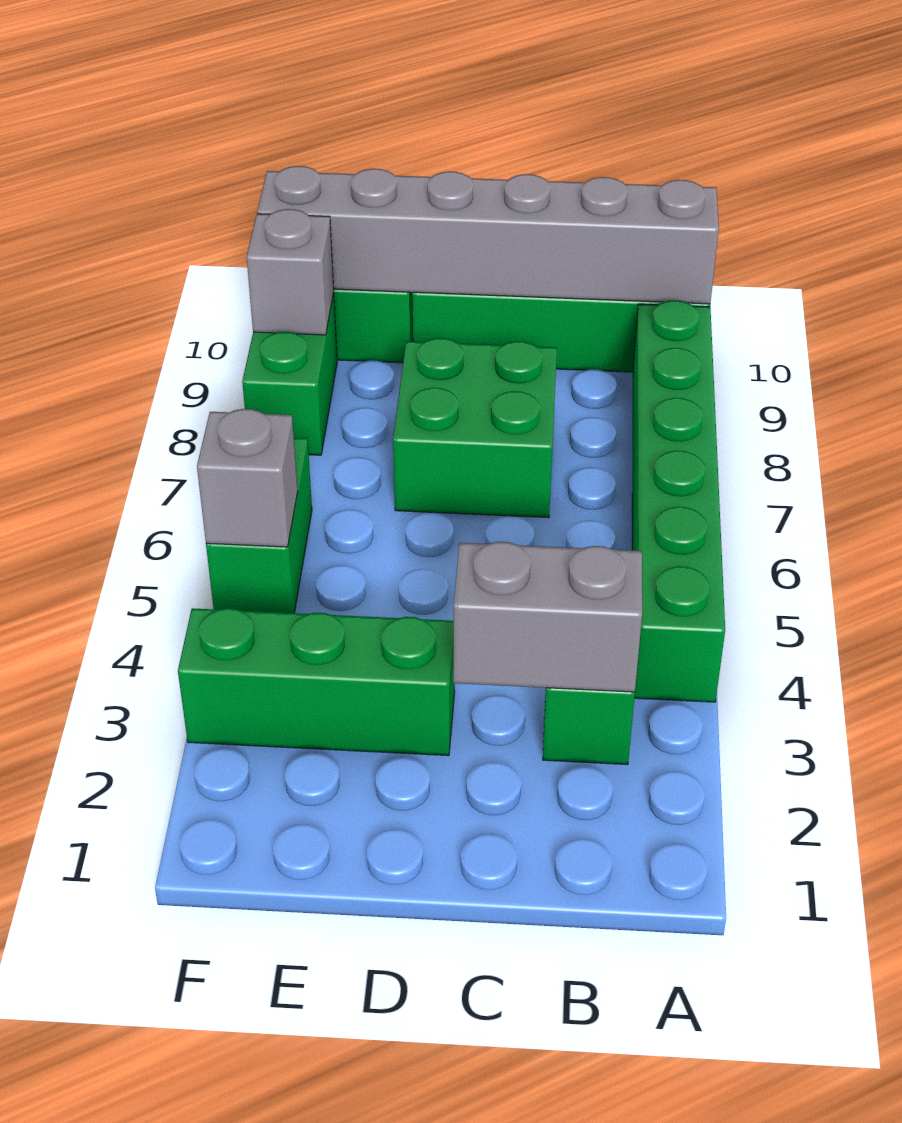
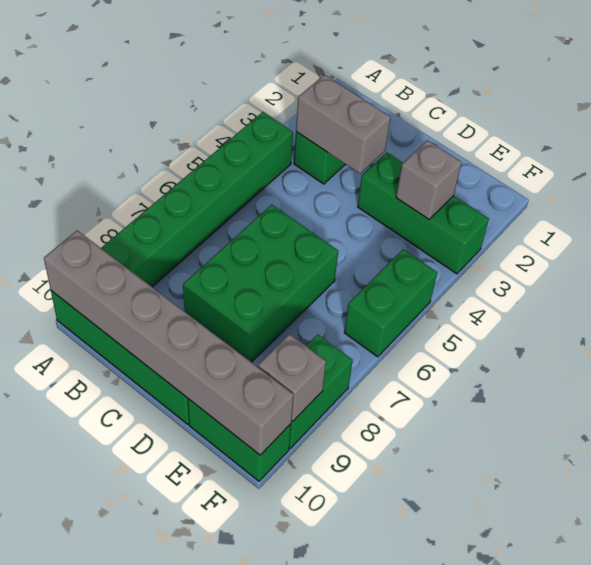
green brick C7:D8 level 1 -> green brick C6:D8 level 1
grey brick F5 level 2 -> grey brick E3 level 2

